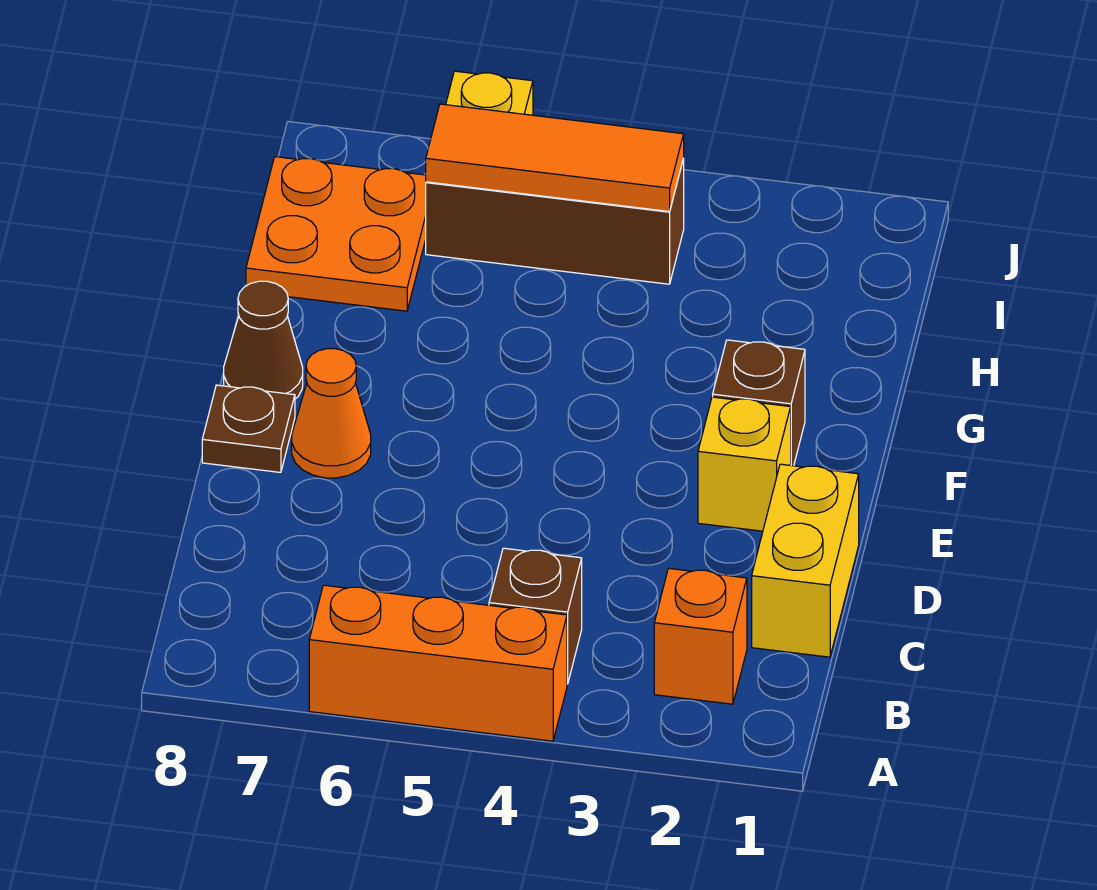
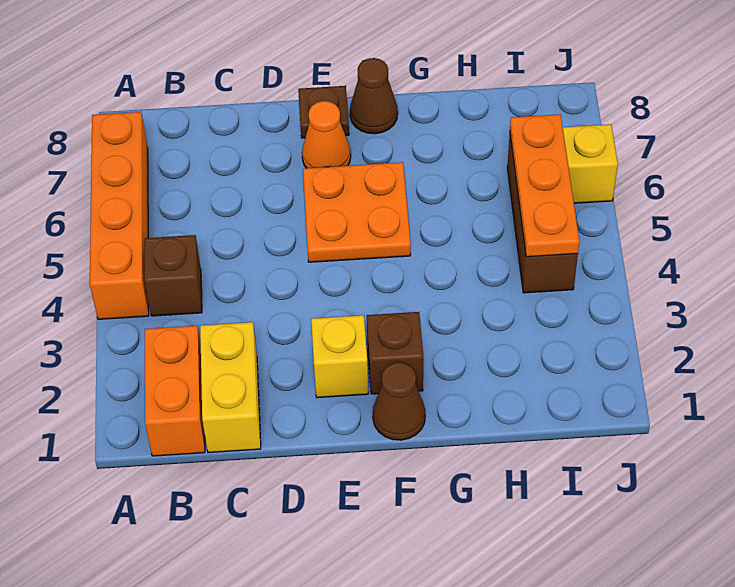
orange brick A4:A6 level 1 -> orange brick A4:A7 level 1
orange brick B2 level 1 -> orange brick B1:B2 level 1
yellow brick C1:D1 level 1 -> yellow brick C1:C2 level 1
none -> brown cone F1 level 1
orange plate H7:I8 level 1 -> orange plate E5:F6 level 1
orange tile I4:I6 level 2 -> orange plate I4:I6 level 2

